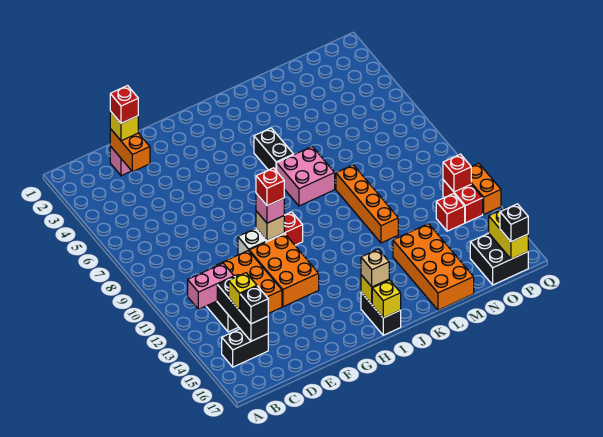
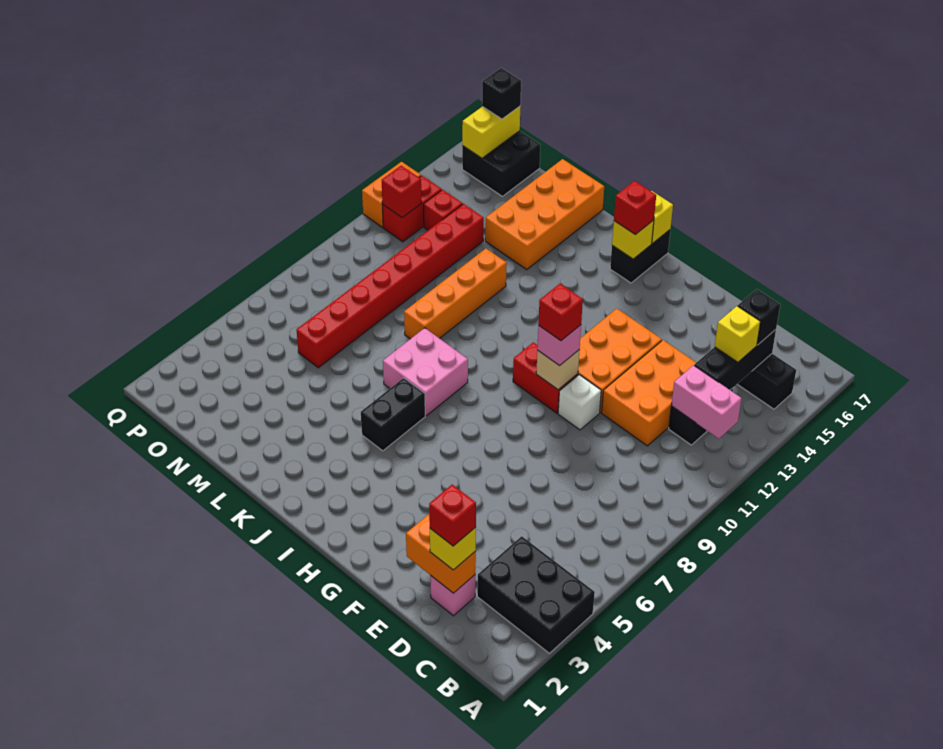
none -> black brick A3:C4 level 1
orange brick D2:D3 level 2 -> orange brick D2:E2 level 2
tan brick I16 level 3 -> red brick I16 level 3
none -> red brick N6:N13 level 1

